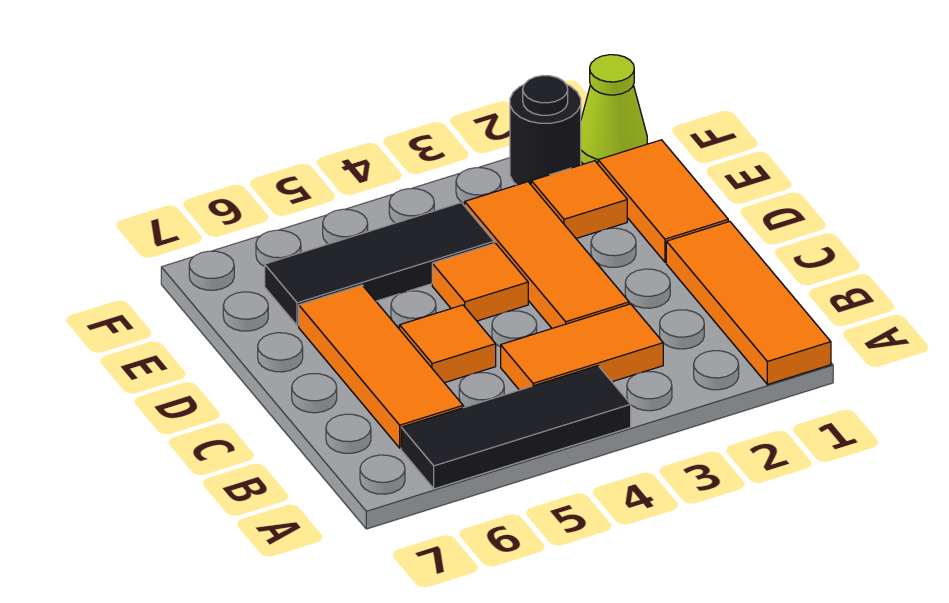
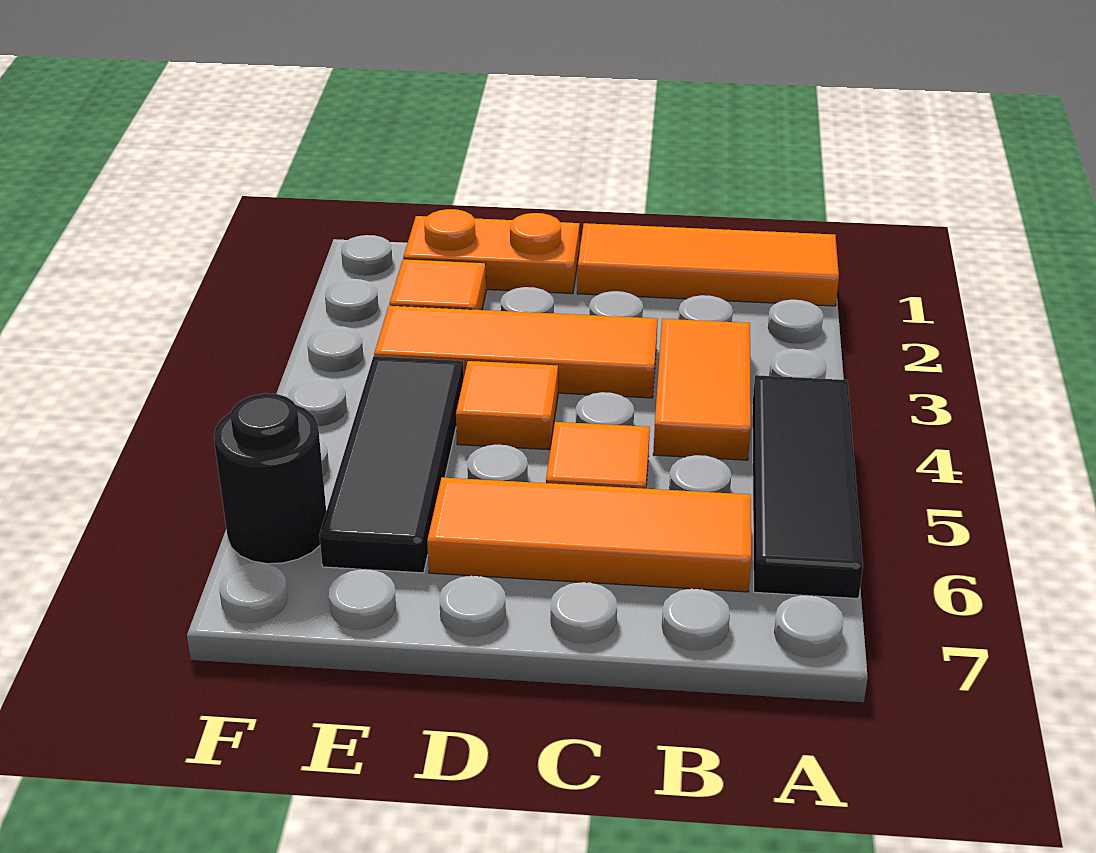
orange tile D1:E1 level 1 -> orange plate D1:E1 level 1
lime cone F1 level 1 -> none
black round brick F2 level 1 -> black round brick F6 level 1

